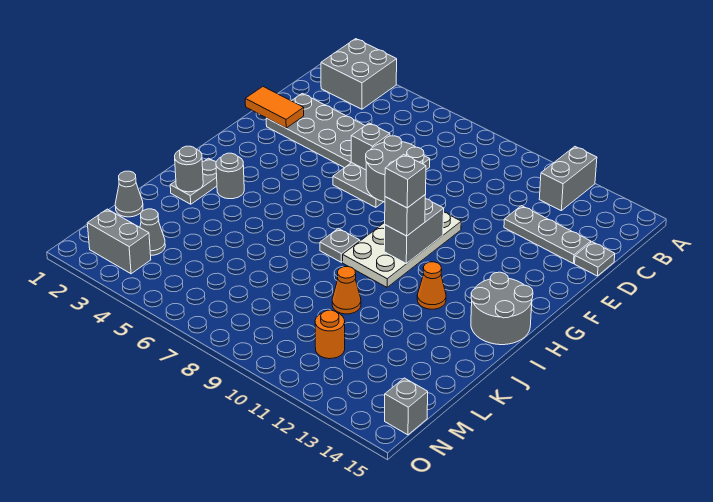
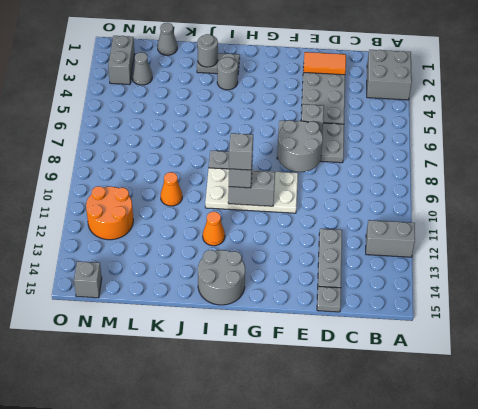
orange tile E1:E2 level 2 -> orange tile D2:E2 level 2
orange round brick M11 level 1 -> orange round brick M11:N12 level 1

